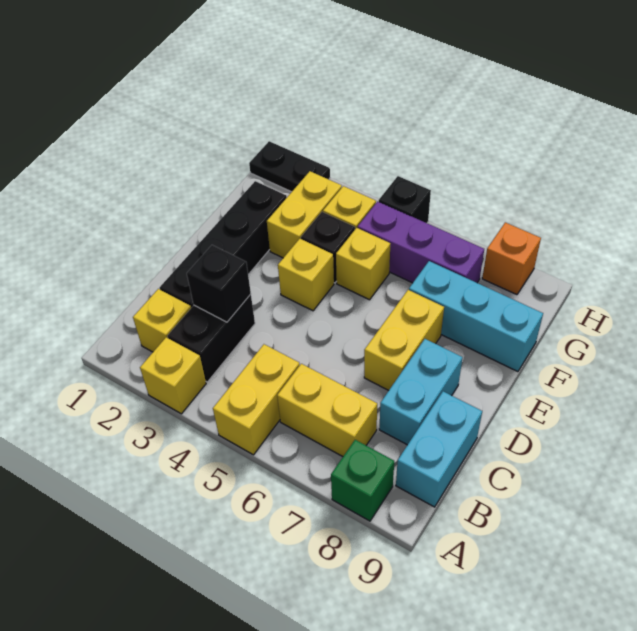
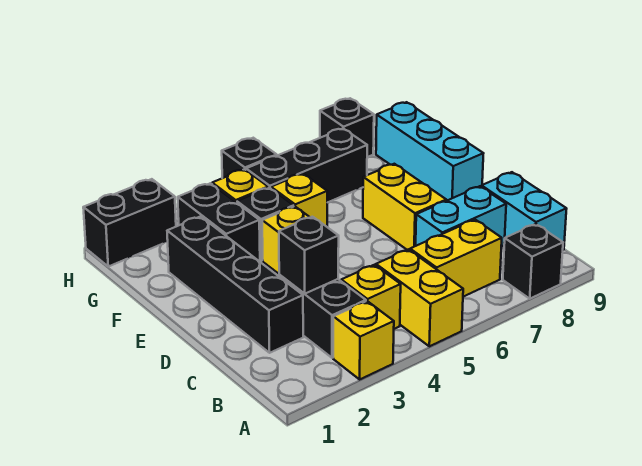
green brick A8 level 1 -> black brick A8 level 1
yellow brick B2 level 1 -> yellow brick B4 level 1
cyan brick C8:D8 level 1 -> cyan brick C7:C8 level 1
yellow brick F3:G3 level 1 -> black brick F3:G3 level 1
cyan brick F7:F9 level 1 -> cyan brick E9:G9 level 1
purple brick G5:G7 level 1 -> black brick G5:G7 level 1
black plate H1:H2 level 1 -> black brick H1:H2 level 1
orange brick H8 level 1 -> black brick H8 level 1

